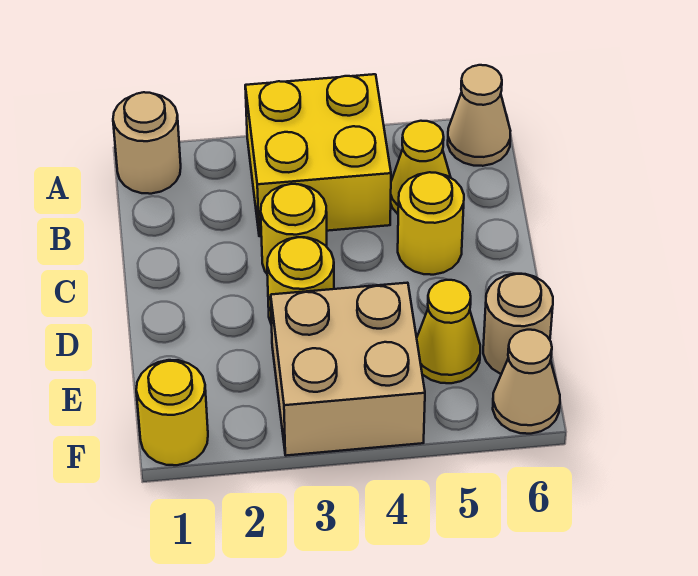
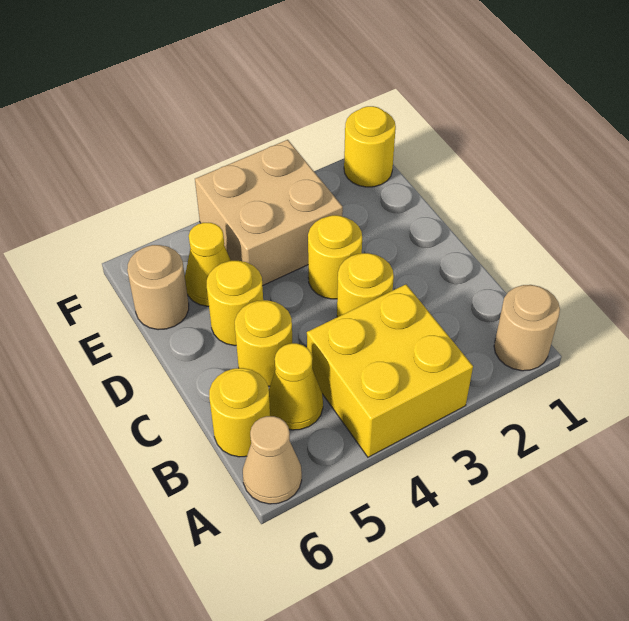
none -> yellow round brick B6 level 1
none -> yellow round brick D5 level 1
tan cone F6 level 1 -> none

